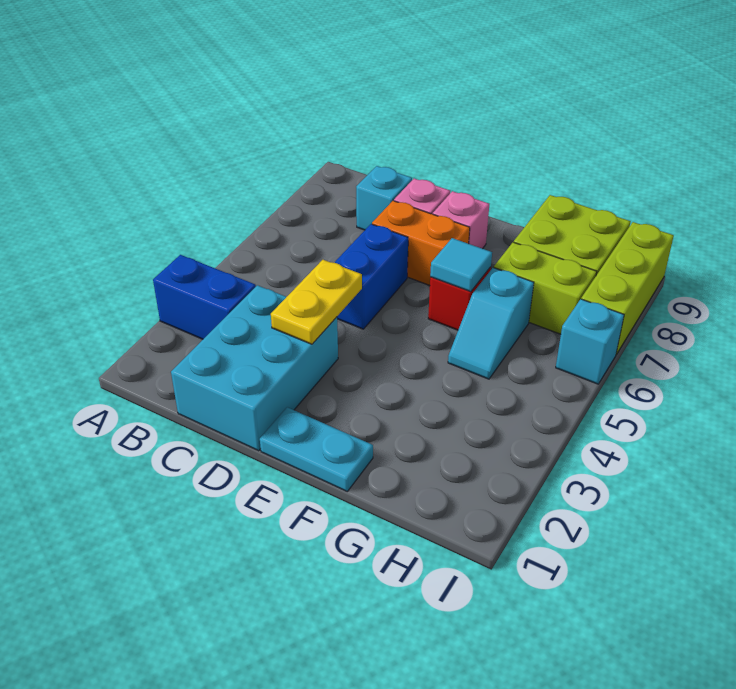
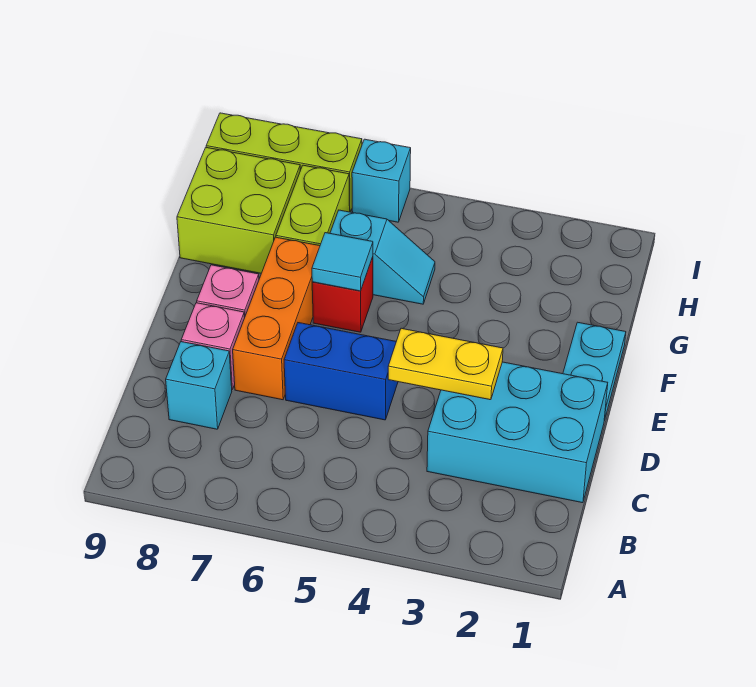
blue brick A3:B3 level 1 -> none
orange brick D7:E7 level 1 -> orange brick D7:F7 level 1

